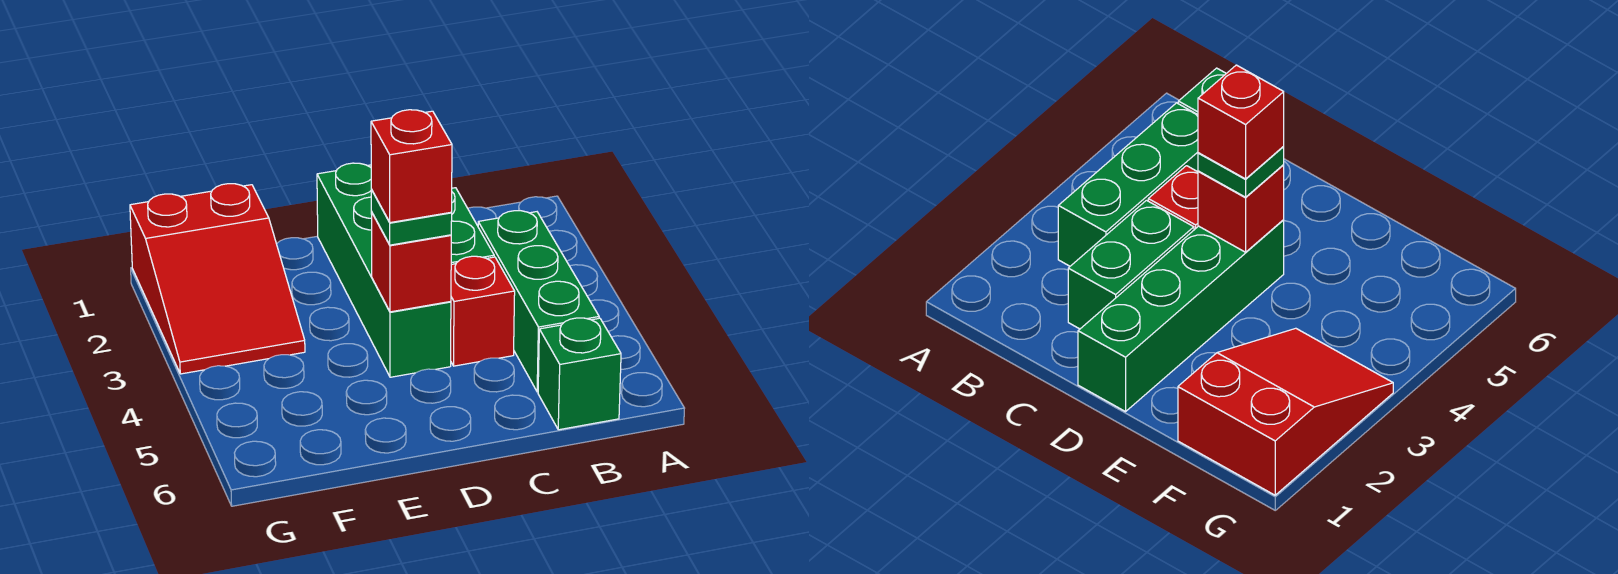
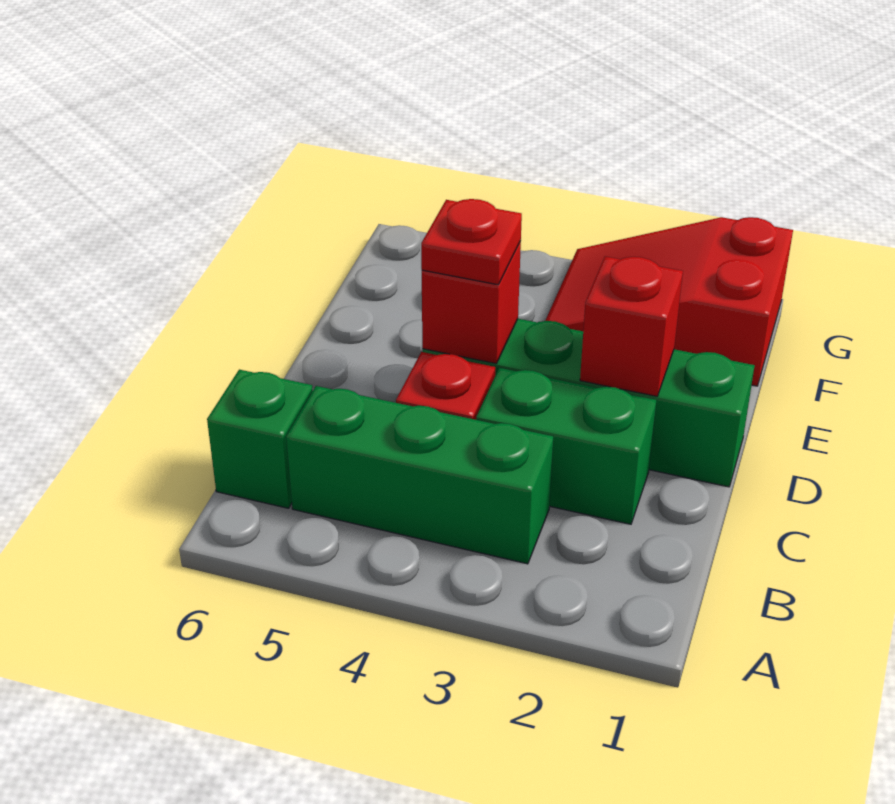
green plate D4 level 3 -> red plate D4 level 3
red brick D4 level 4 -> red brick D2 level 2

